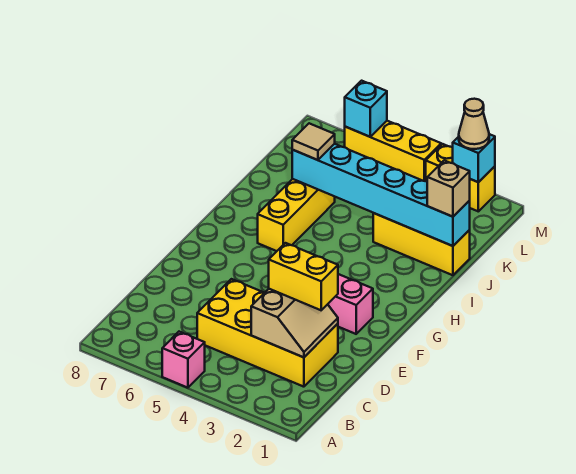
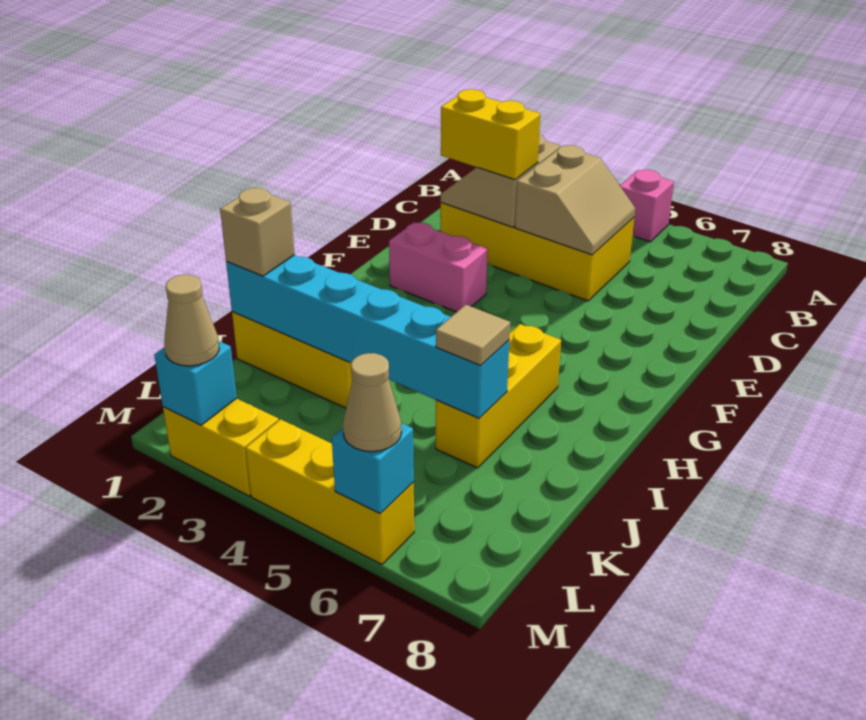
none -> tan slope C4:D5 level 2 top 4
none -> tan cone M6 level 3

